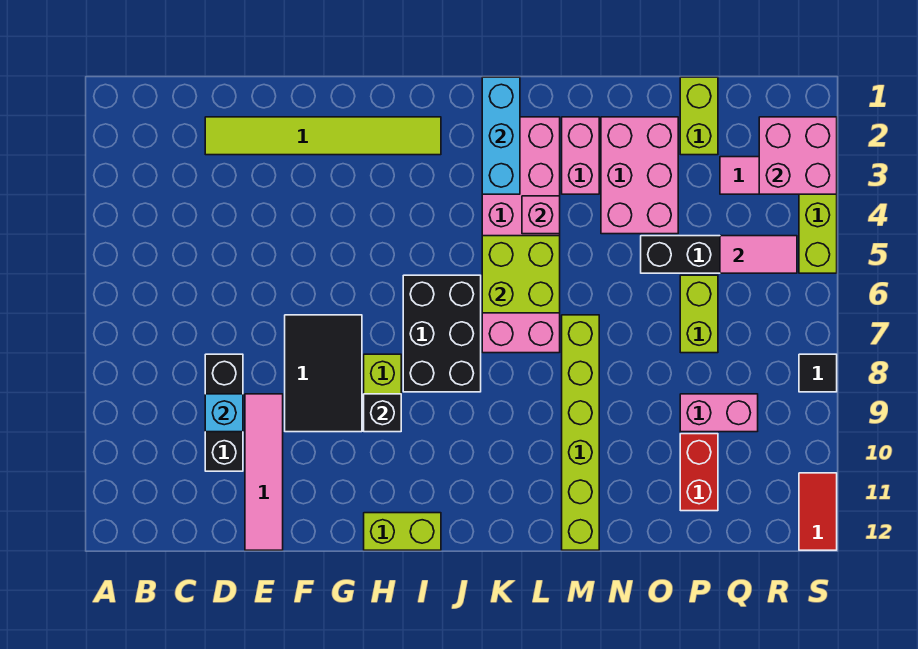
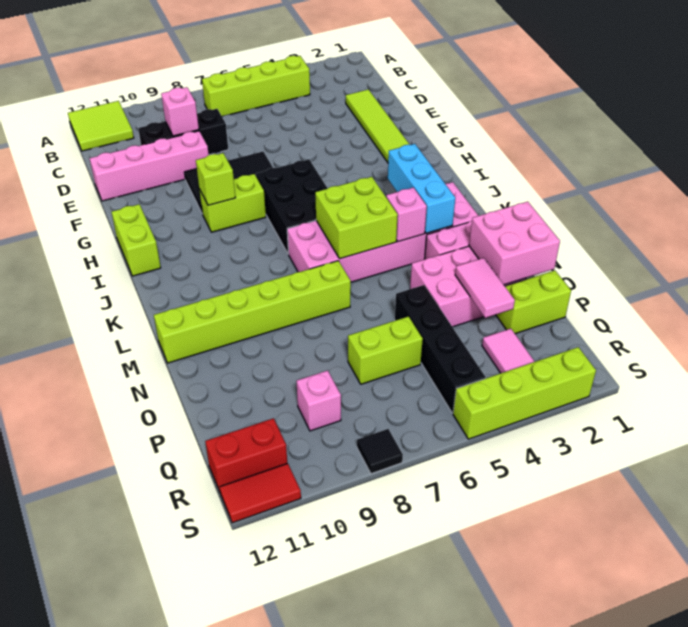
none -> lime tile A11:B12 level 1
none -> lime brick B4:B7 level 1
cyan brick D9 level 2 -> pink brick D9 level 2
pink tile E9:E12 level 1 -> pink brick E9:E12 level 1
black brick H9 level 2 -> lime brick H9 level 2
black brick I6:J8 level 1 -> black brick H6:J7 level 1
cyan brick K1:K3 level 2 -> cyan brick J3:L3 level 2
pink brick P9:Q9 level 1 -> pink brick Q9 level 1
red brick P10:P11 level 1 -> red brick R11:R12 level 1
pink tile Q5:R5 level 2 -> pink tile O3:P3 level 2
pink brick R2:S3 level 2 -> pink brick N1:O2 level 2

